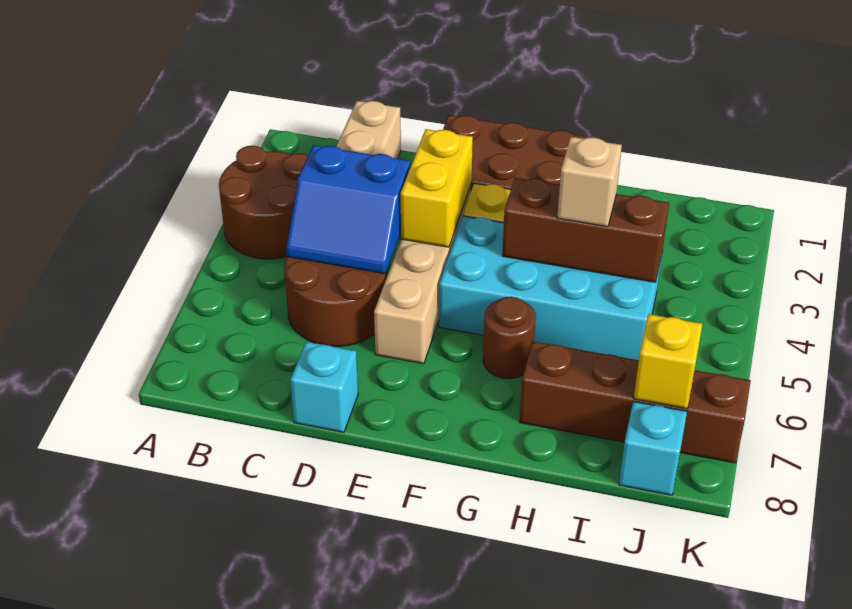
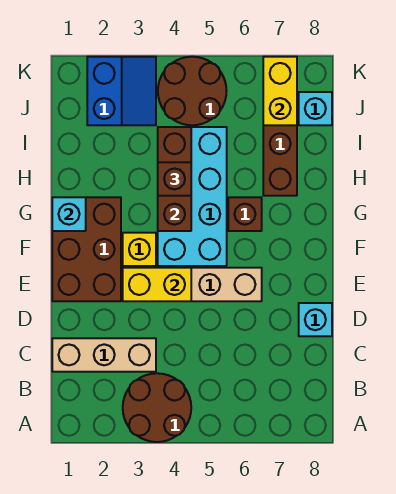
blue slope C4:D5 level 2 top 4 -> blue slope J2:K3 level 1 top 2
brown round brick C5:D6 level 1 -> brown round brick J4:K5 level 1
none -> cyan brick G1 level 2
brown round brick G6 level 1 -> brown brick G6 level 1
tan brick H4 level 3 -> brown brick H4 level 3
yellow brick J7 level 2 -> yellow brick J7:K7 level 2

